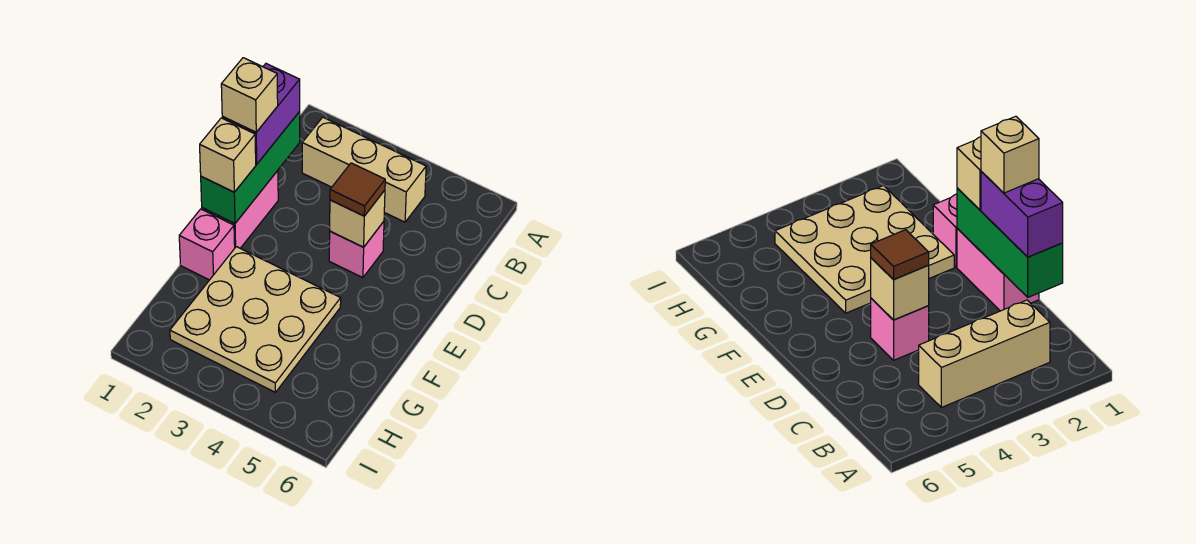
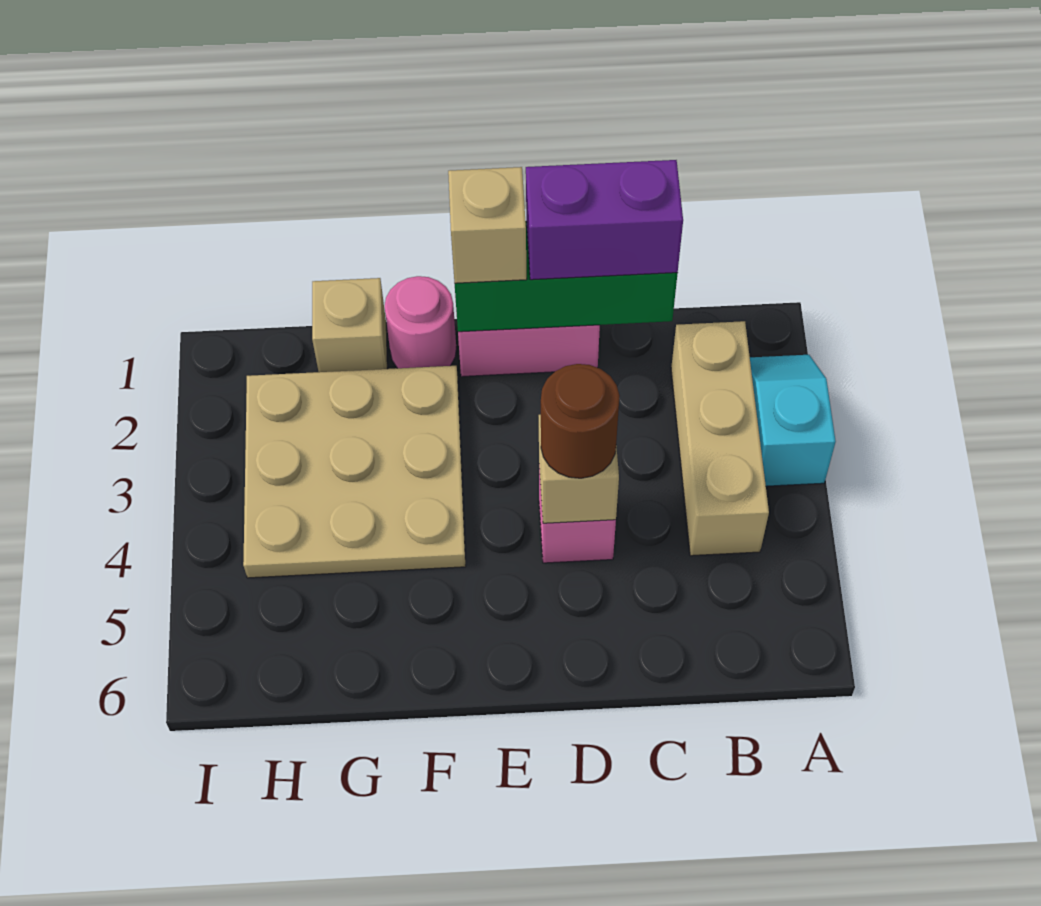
none -> cyan slope A2:A3 level 1 top 3
tan brick D1 level 4 -> tan brick G1 level 1
brown tile D4 level 3 -> brown round brick D4 level 3
pink brick F1 level 1 -> pink round brick F1 level 1

